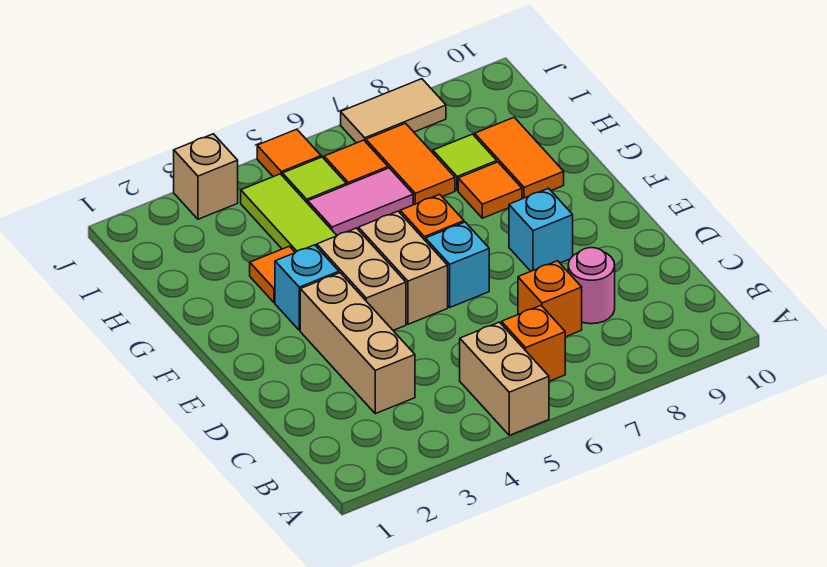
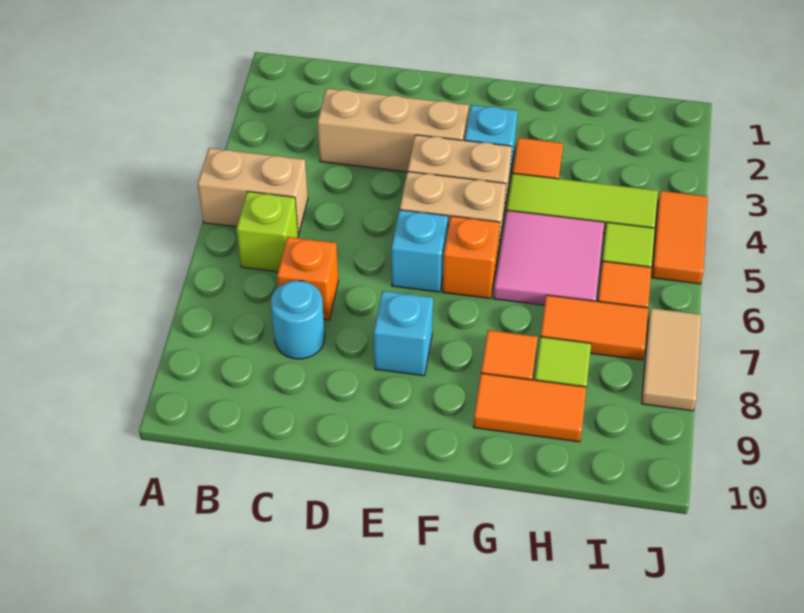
orange brick B6 level 1 -> lime brick B6 level 1
pink round brick C8 level 1 -> cyan round brick C8 level 1
pink tile H5:H6 level 1 -> pink tile G5:H6 level 1
tan brick J3 level 1 -> none
orange tile J5 level 1 -> orange tile J4:J5 level 1

